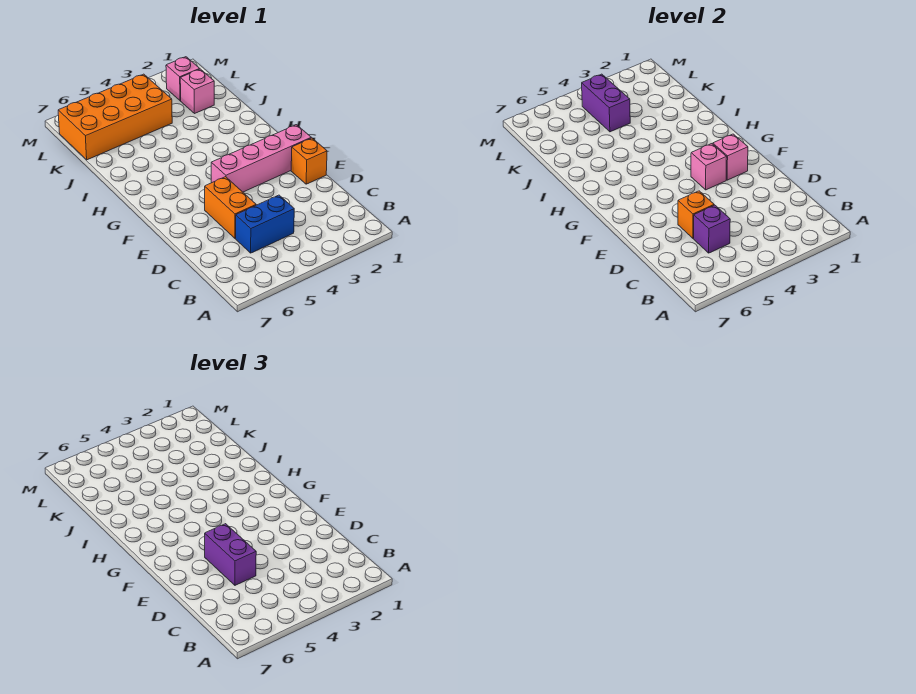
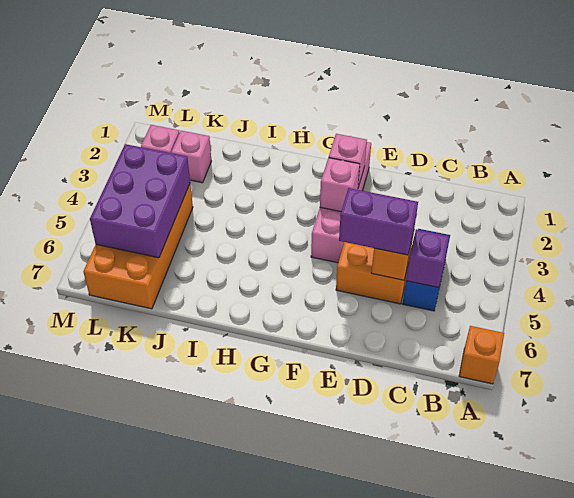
orange brick E1 level 1 -> orange brick A7 level 1
purple brick K4:L4 level 2 -> purple brick K4:L6 level 2

